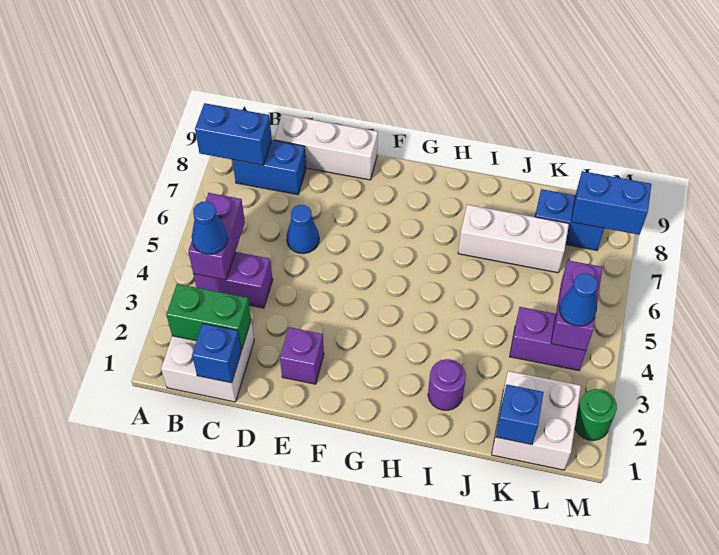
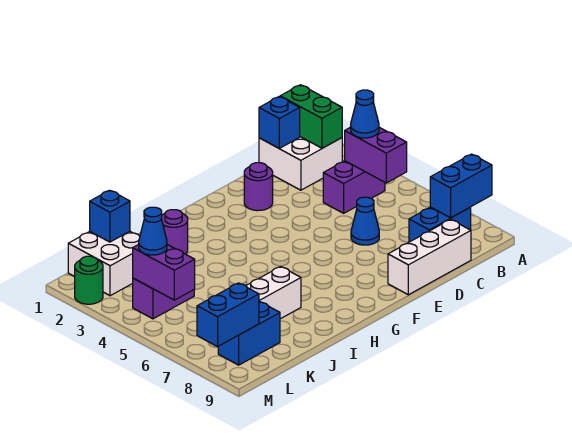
green brick B2:C2 level 2 -> green brick B1:B2 level 2
purple brick E2 level 1 -> purple round brick E2 level 1

